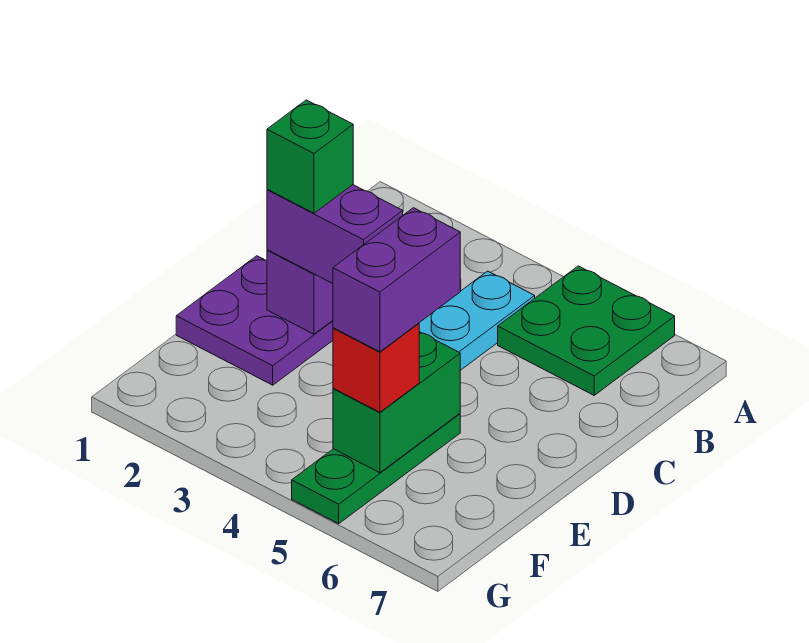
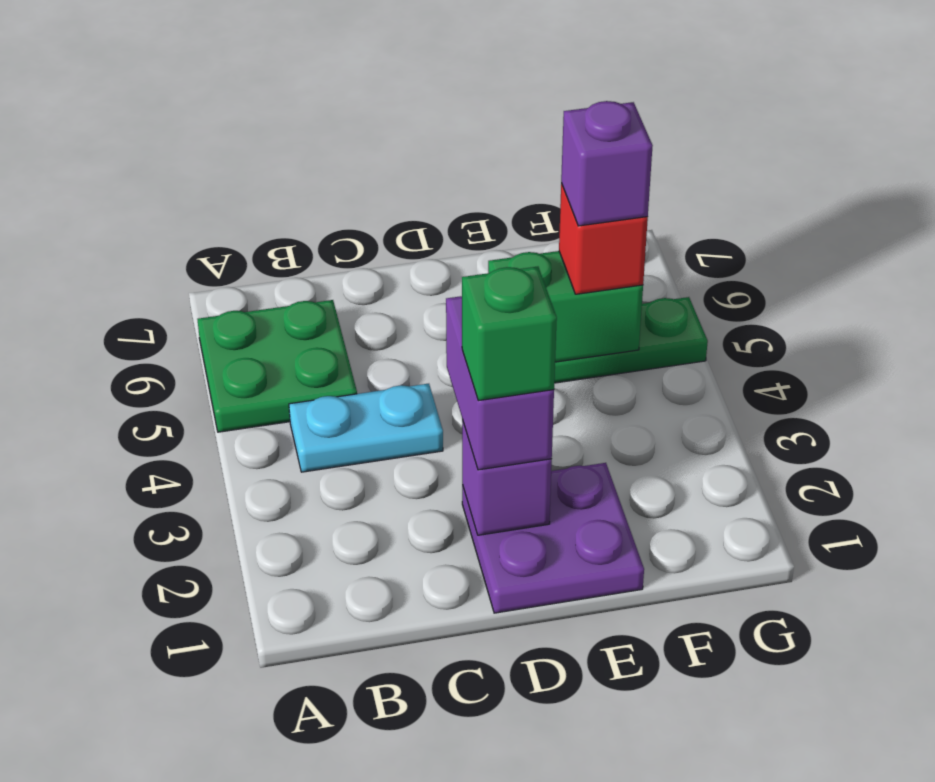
purple brick E5:F5 level 4 -> purple brick F5 level 4

